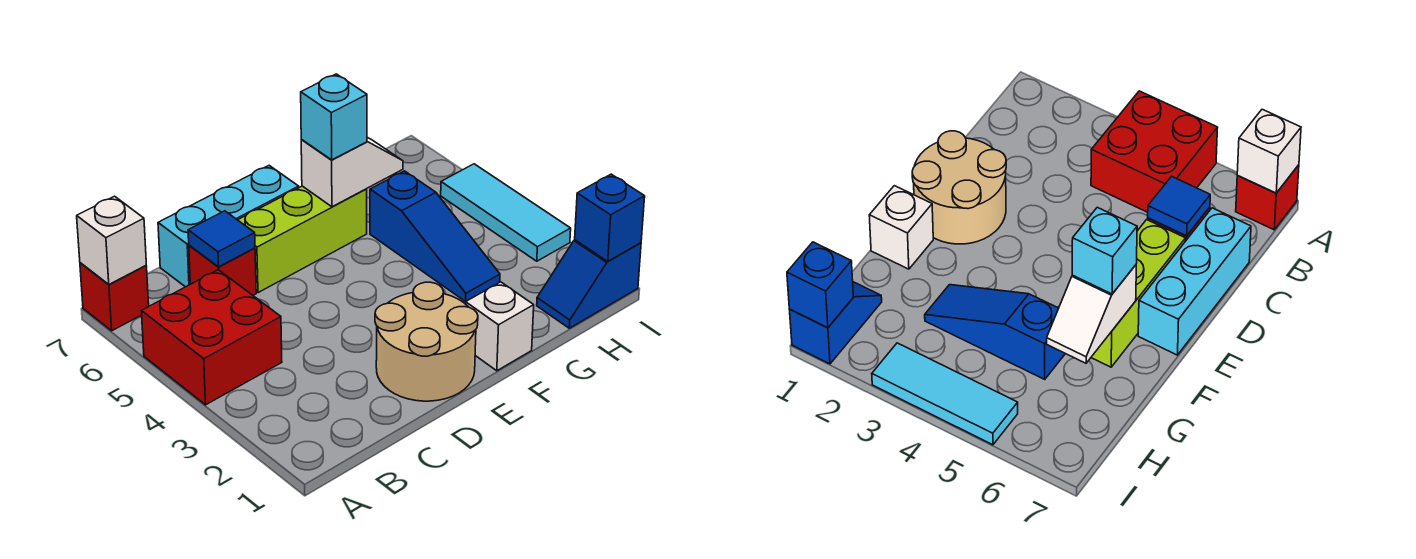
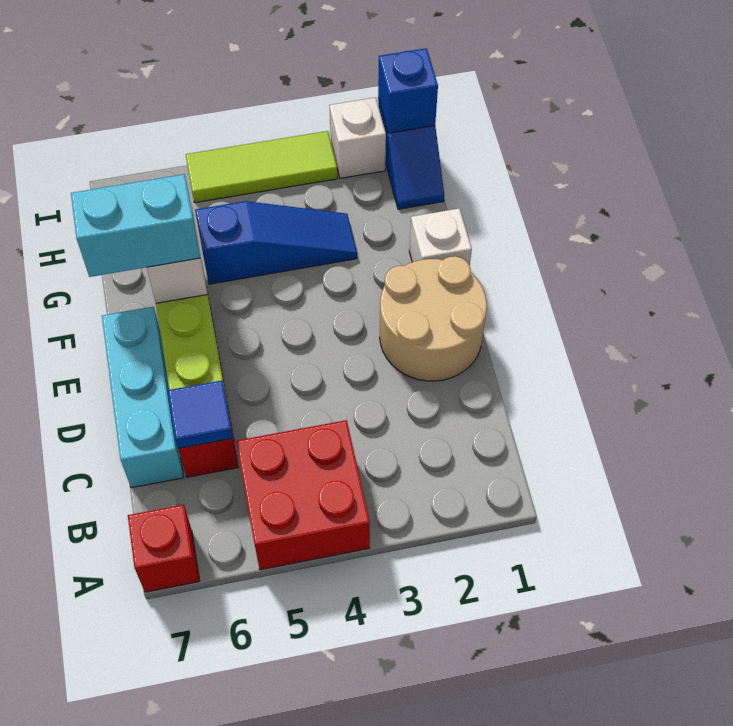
white brick A7 level 2 -> white brick I2 level 1
cyan brick F6 level 3 -> cyan brick F6:F7 level 3
cyan tile I3:I5 level 1 -> lime tile I3:I5 level 1

